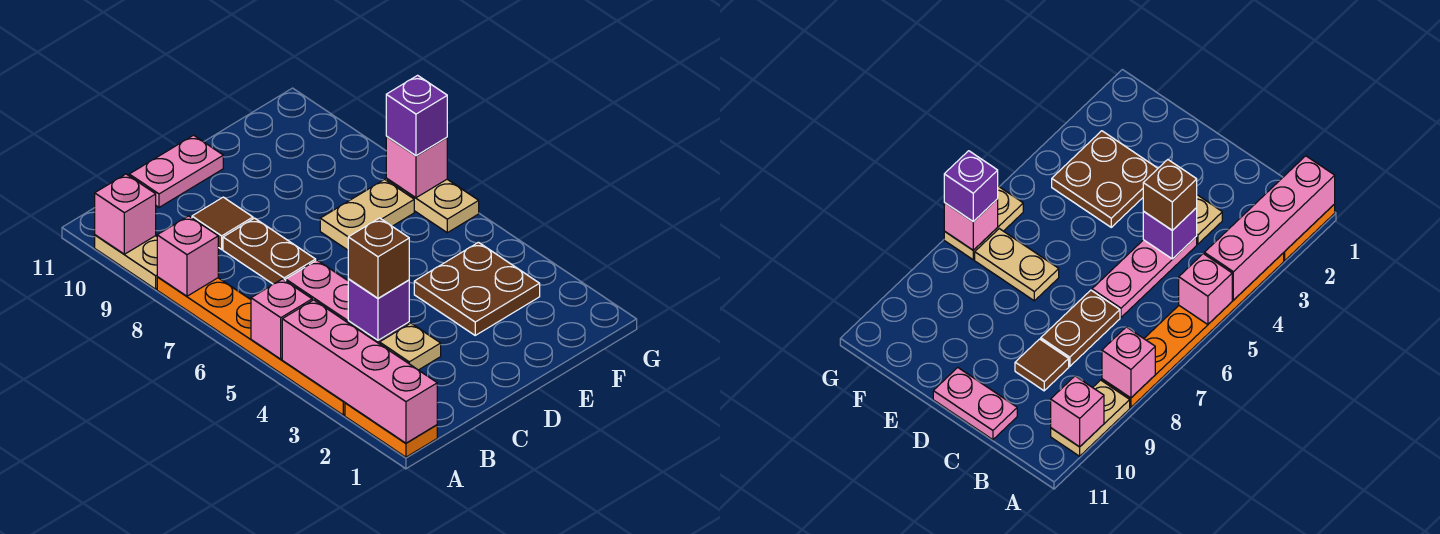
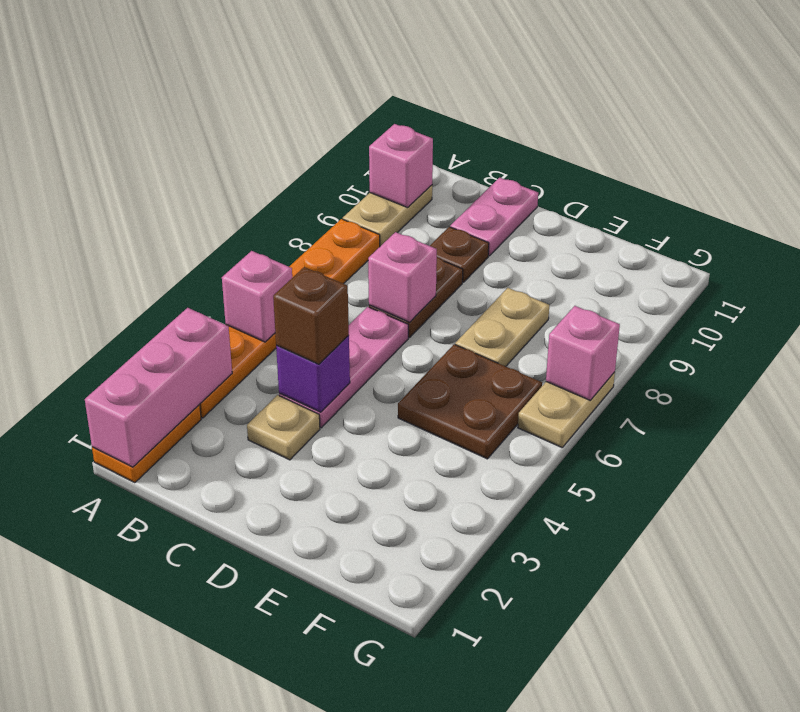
pink brick A1:A4 level 2 -> pink brick A1:A3 level 2
pink brick A8 level 2 -> pink brick C7 level 2
brown tile C9 level 1 -> brown plate C9 level 1
pink plate C11:D11 level 1 -> pink plate C10:C11 level 1
brown plate E3:F4 level 1 -> brown plate E5:F6 level 1
tan plate E7:F7 level 1 -> tan plate E7:E8 level 1
purple brick G7 level 3 -> none

